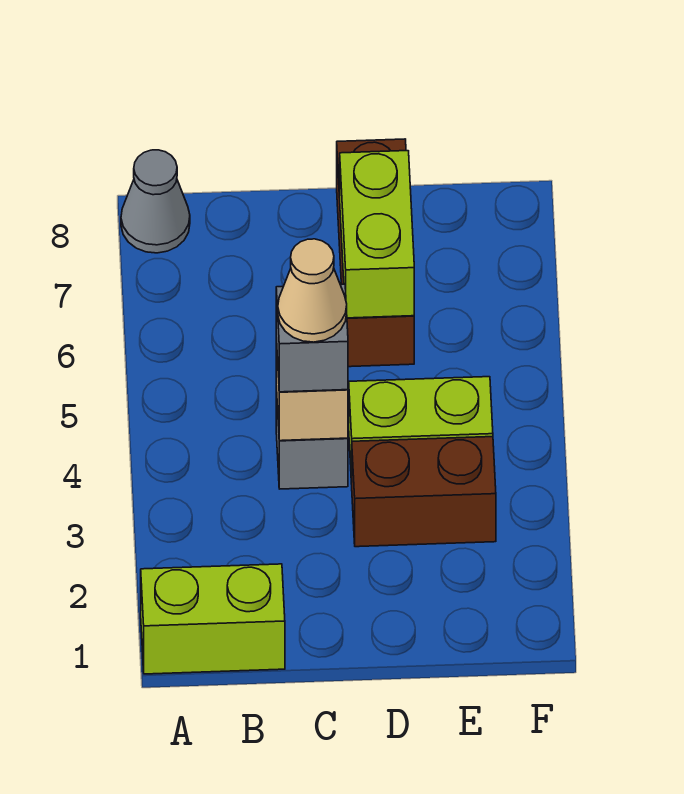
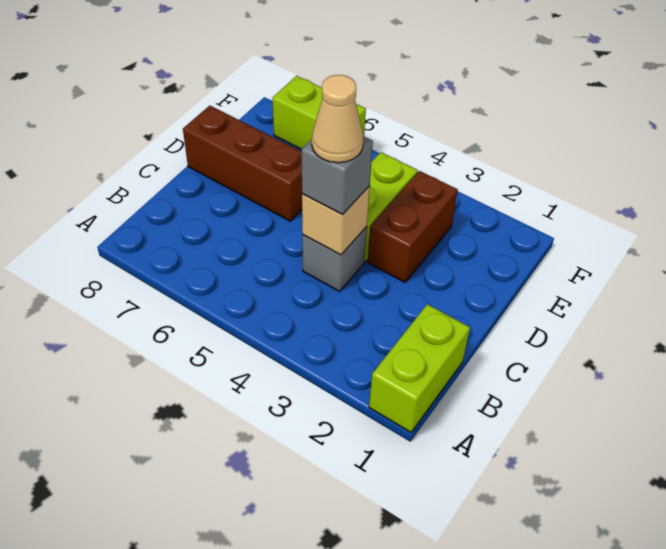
grey cone A8 level 1 -> none
lime brick D6:D7 level 2 -> lime brick F6:F7 level 1

